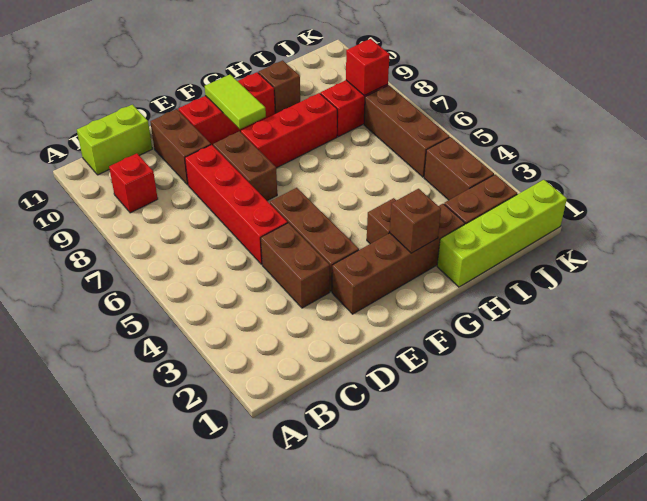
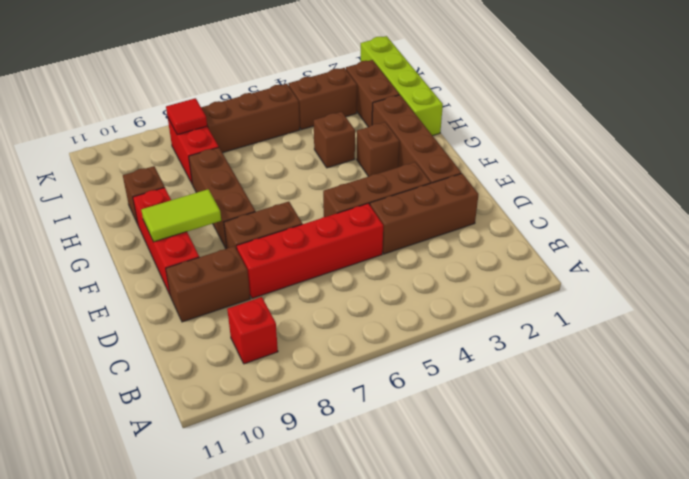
lime brick B11:C11 level 1 -> none
brown brick D3:D4 level 1 -> brown brick D2:D4 level 1
red brick F8:H8 level 1 -> brown brick F8:H8 level 1
brown brick G2 level 2 -> brown brick H4 level 1
red brick J8 level 2 -> red tile J8 level 2

